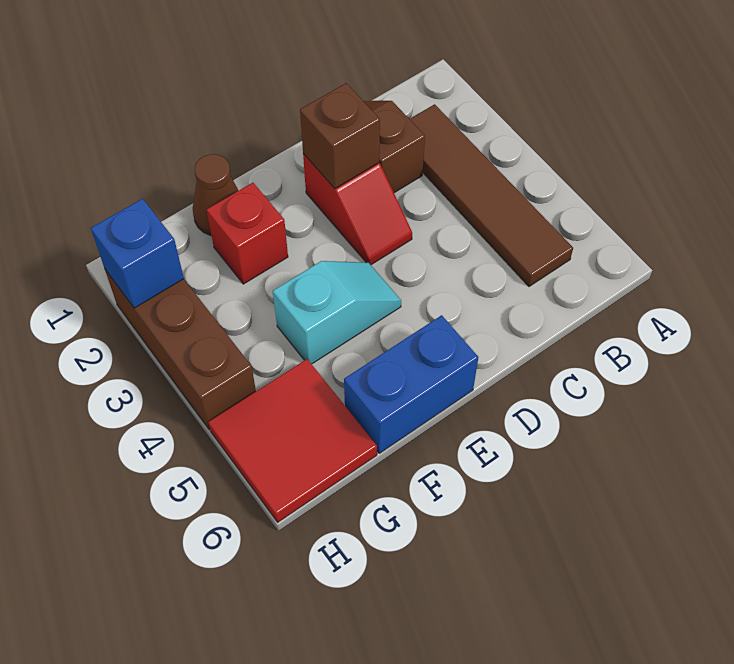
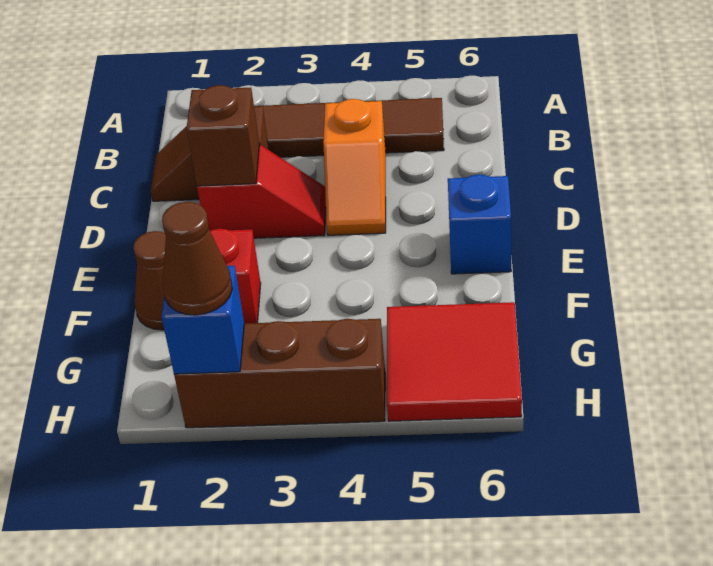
none -> orange slope C4:D4 level 1 top C
cyan slope E4:F4 level 1 top F -> none
blue brick E6:F6 level 1 -> blue brick E6 level 1
none -> brown cone H2 level 3

